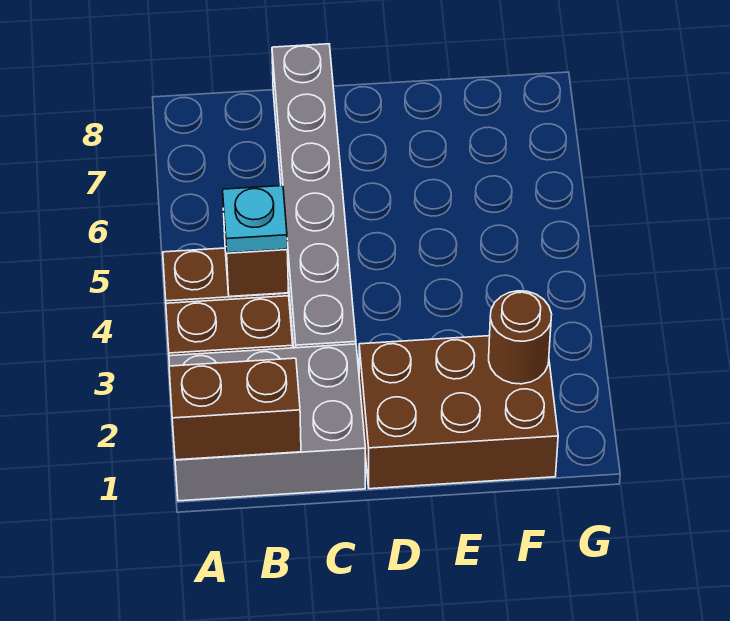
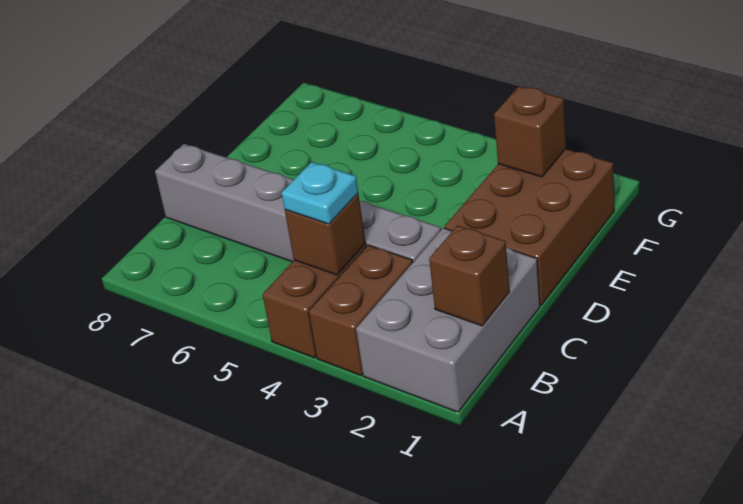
brown brick A1:B1 level 2 -> brown brick B1 level 2
brown round brick F2 level 2 -> brown brick F2 level 2

